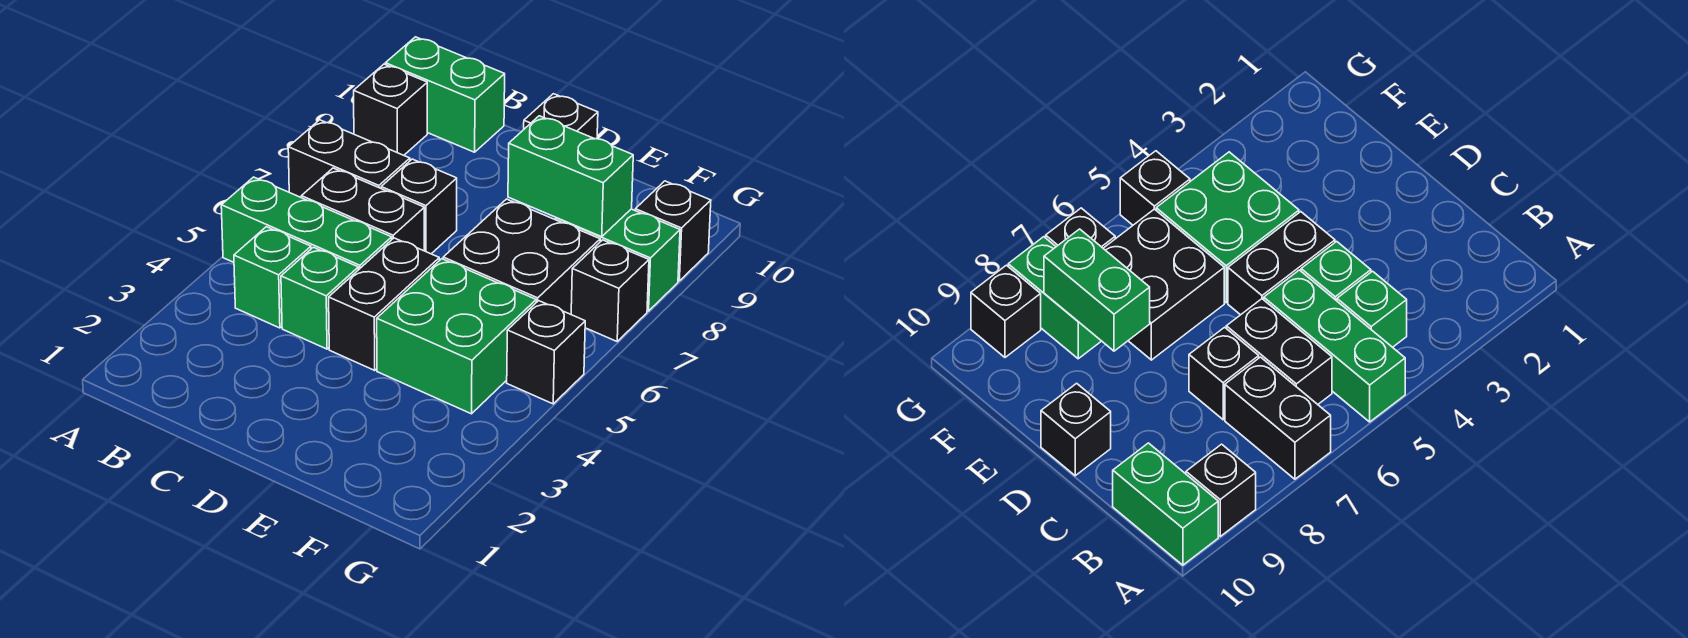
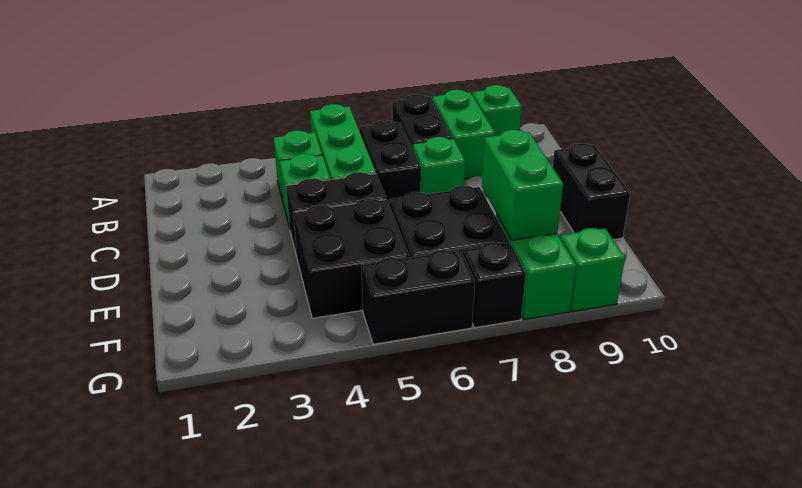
black brick A9 level 1 -> green brick A9 level 1
green brick A10:B10 level 1 -> green brick A8:B8 level 1
black brick C7 level 1 -> green brick C7 level 1
black brick D10 level 1 -> black brick D10:E10 level 1
green brick E4:F5 level 1 -> black brick E4:F5 level 1
black brick G5 level 1 -> black brick G5:G6 level 1
black brick G9 level 1 -> green brick G9 level 1

